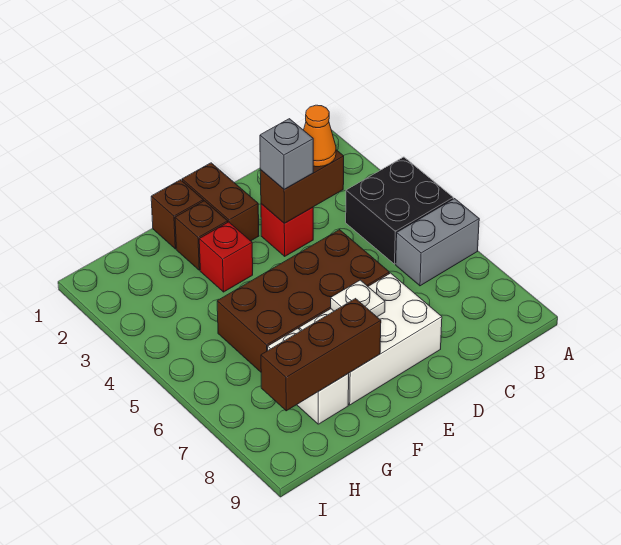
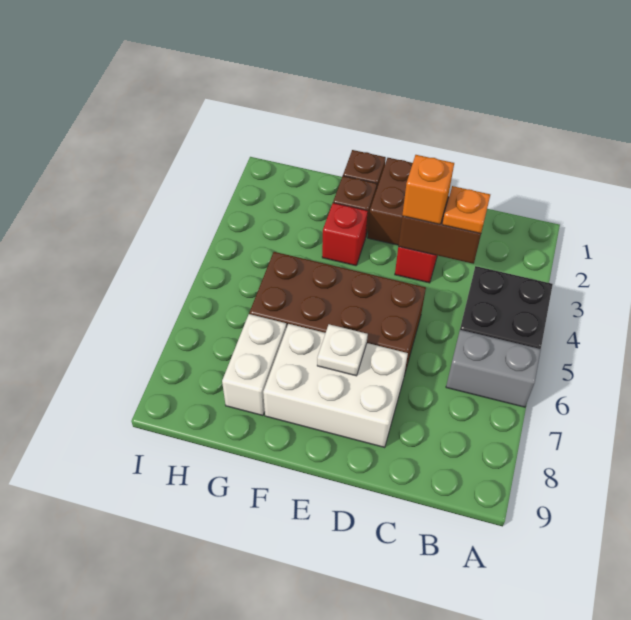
orange cone C3 level 3 -> orange plate C3 level 3
grey brick D3 level 3 -> orange brick D3 level 3
brown brick F8:H8 level 2 -> none

